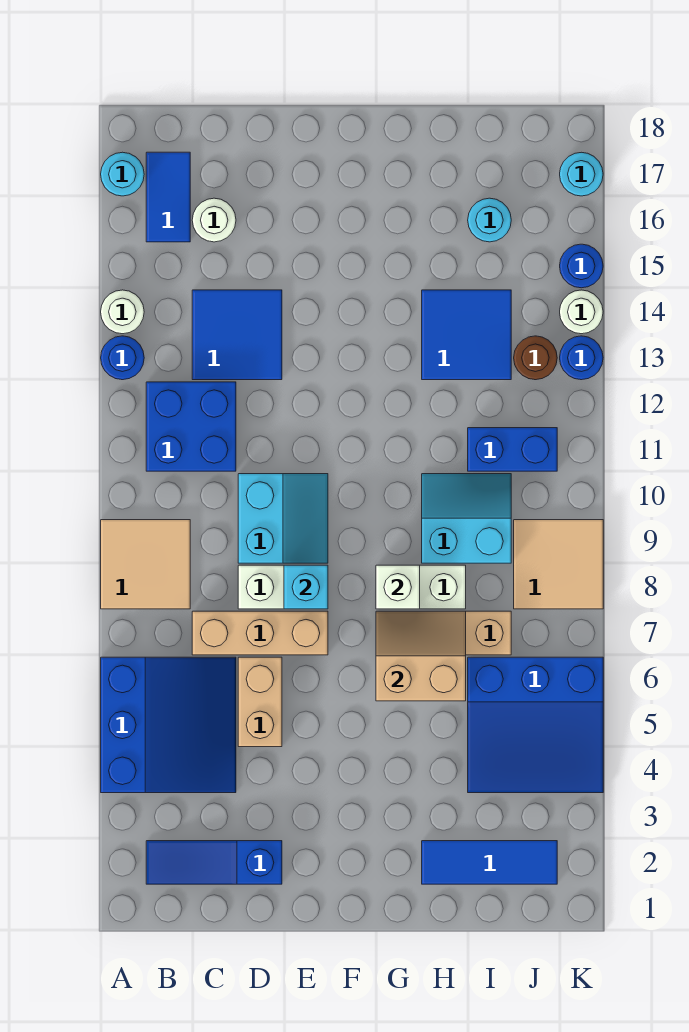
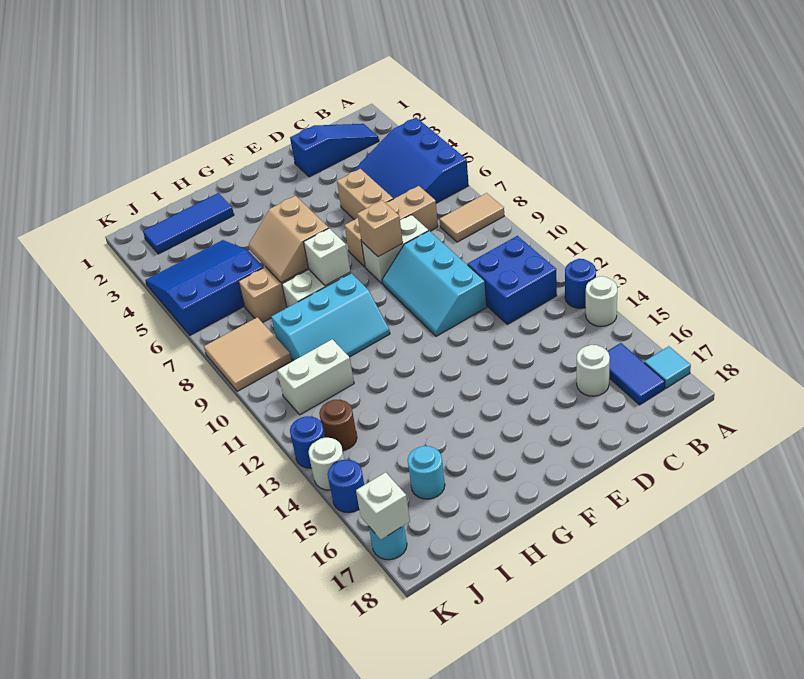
tan tile A8:B9 level 1 -> tan tile A8:B8 level 1
cyan round brick A17 level 1 -> cyan tile A17 level 1
blue tile C13:D14 level 1 -> none
cyan slope D9:E10 level 1 top D -> cyan slope D9:E11 level 1 top D
cyan brick E8 level 2 -> tan brick E8 level 2
tan slope G6:H7 level 2 top 6 -> tan slope G6:H7 level 2 top G
cyan slope H9:I10 level 1 top 9 -> cyan slope G9:I10 level 1 top 9
blue tile H13:I14 level 1 -> none
blue brick I11:J11 level 1 -> white brick I11:J11 level 1
none -> white brick K17 level 2

